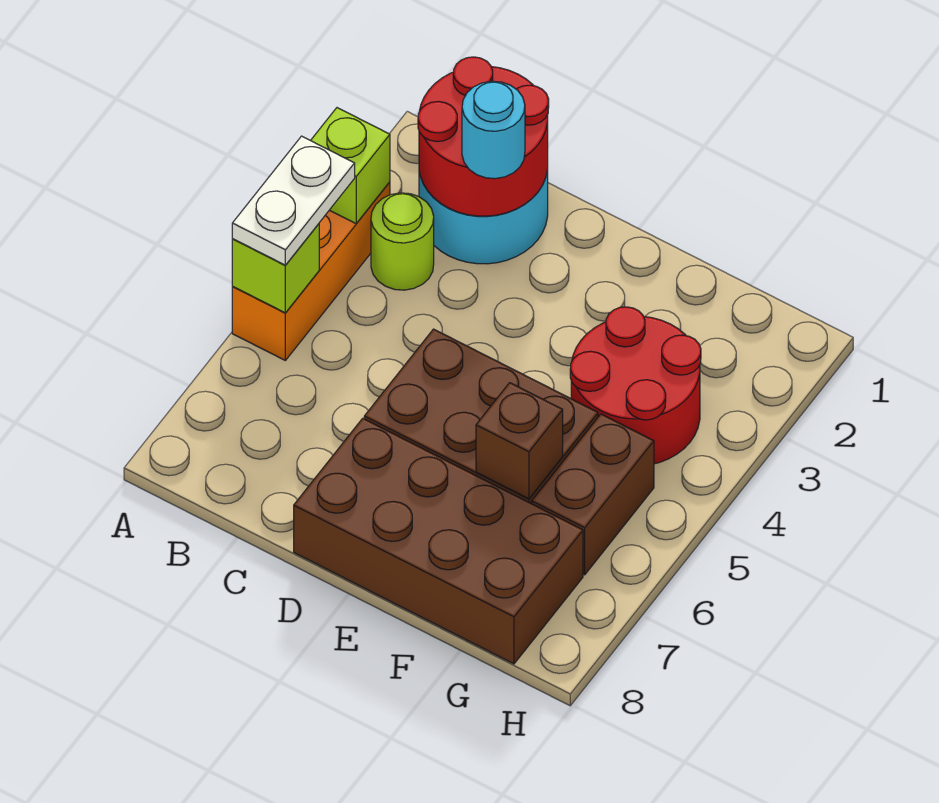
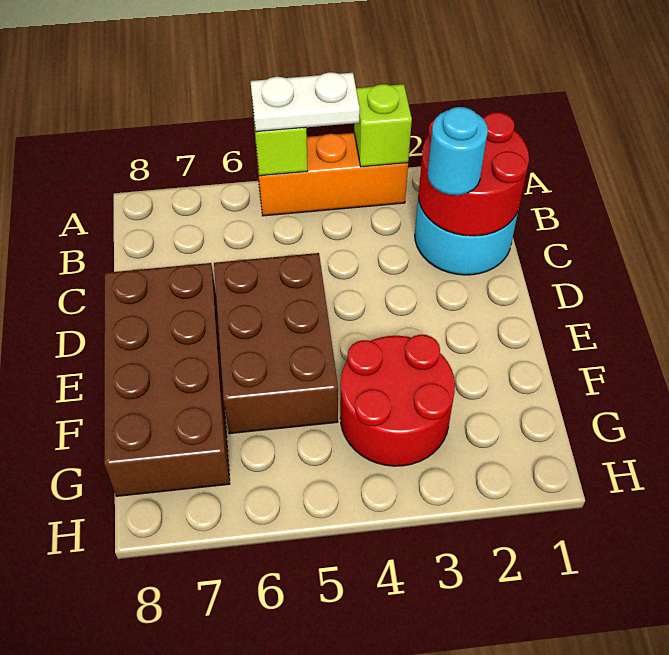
lime round brick B3 level 1 -> none
brown brick F6 level 2 -> none
brown brick G5:G6 level 1 -> none

